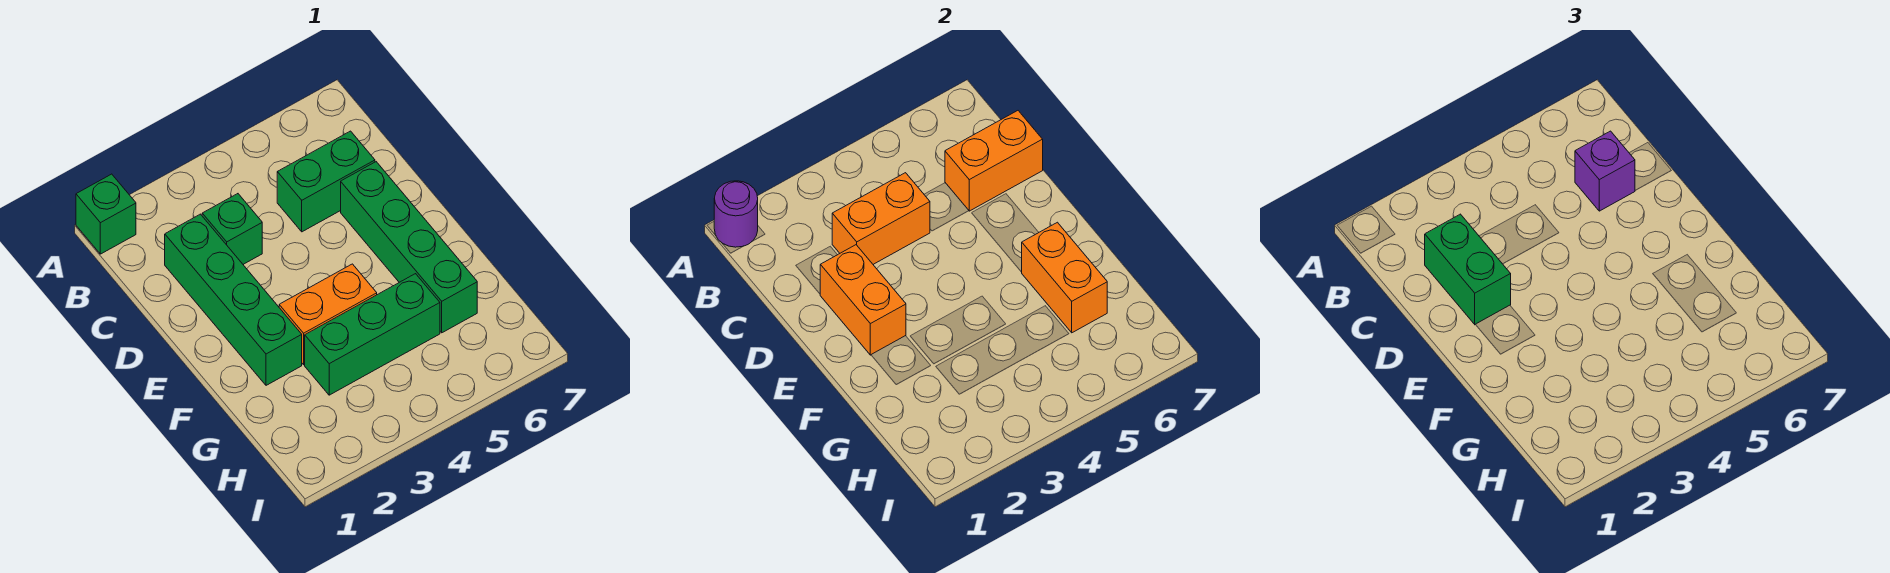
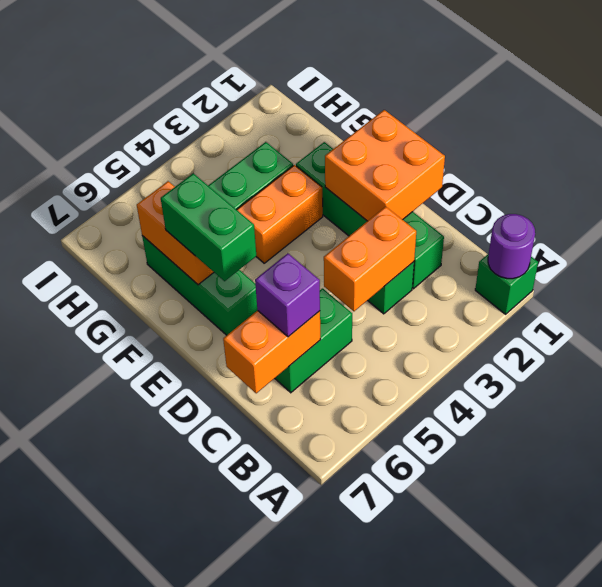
green brick C2:D2 level 3 -> green brick E6:F6 level 3
orange brick D2:E2 level 2 -> orange brick D1:E2 level 2
green brick D6:G6 level 1 -> green brick E6:G6 level 1

